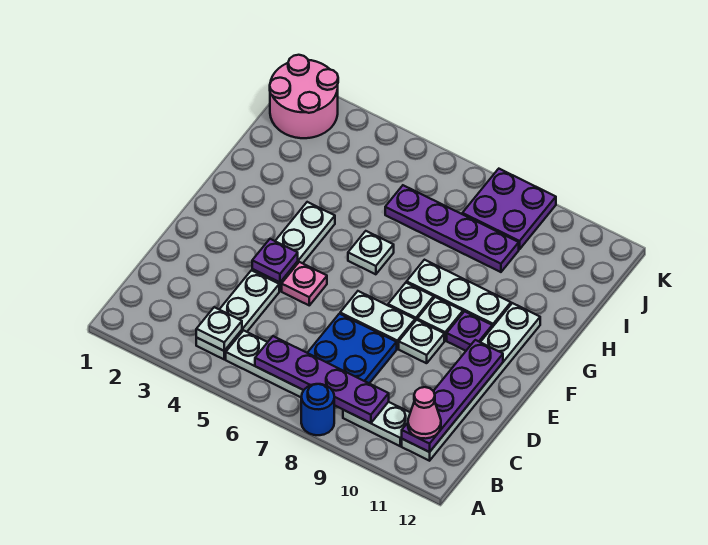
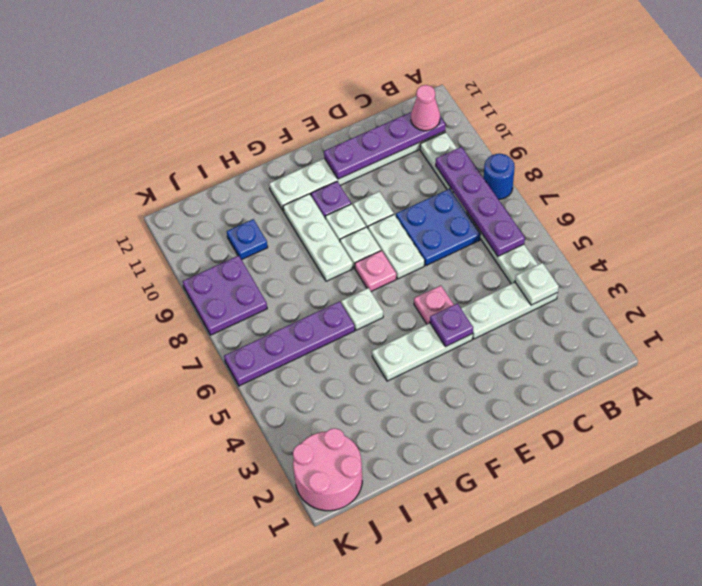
none -> pink plate F7 level 1
purple plate I6:I9 level 1 -> purple plate H6:K6 level 1
none -> blue plate I10 level 1

